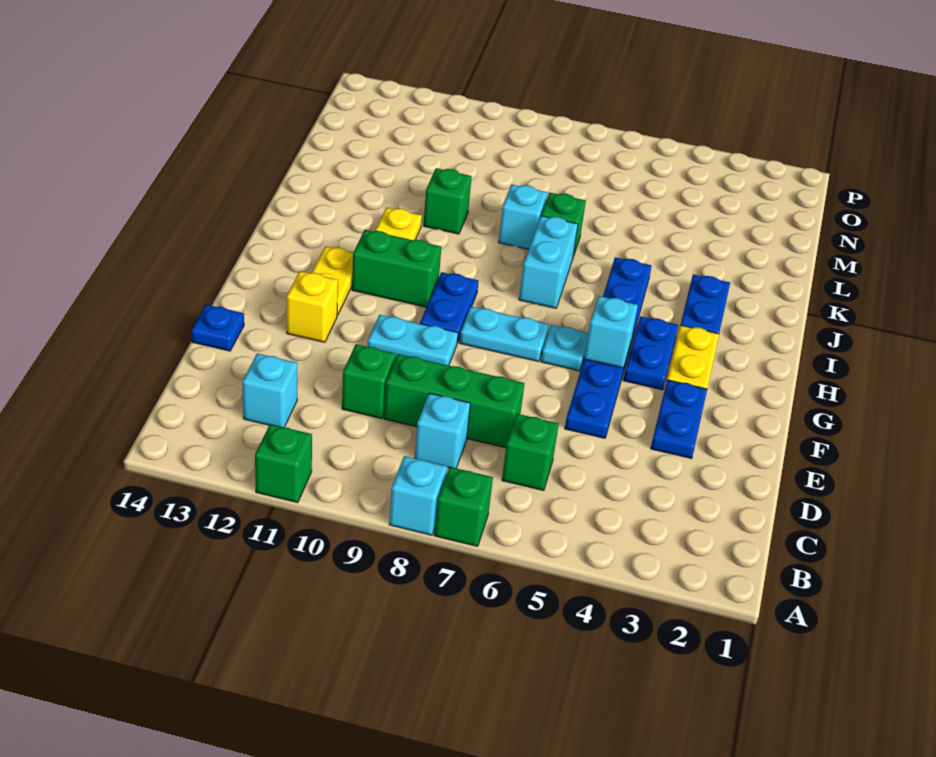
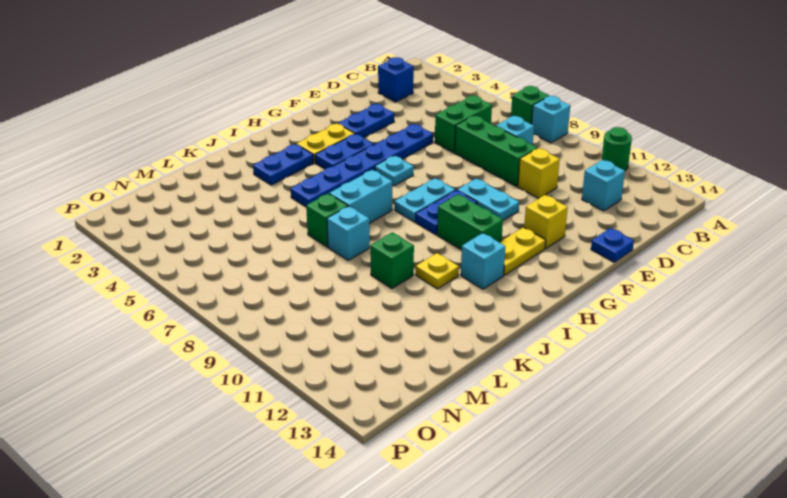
green brick A11 level 1 -> green round brick A11 level 1
none -> blue brick C2 level 1
green brick C6 level 1 -> green brick C6:D6 level 1
green brick D10 level 1 -> yellow brick D10 level 1
cyan brick G5 level 2 -> cyan brick I12 level 1
cyan plate G7:G8 level 1 -> cyan plate G8:H8 level 1

